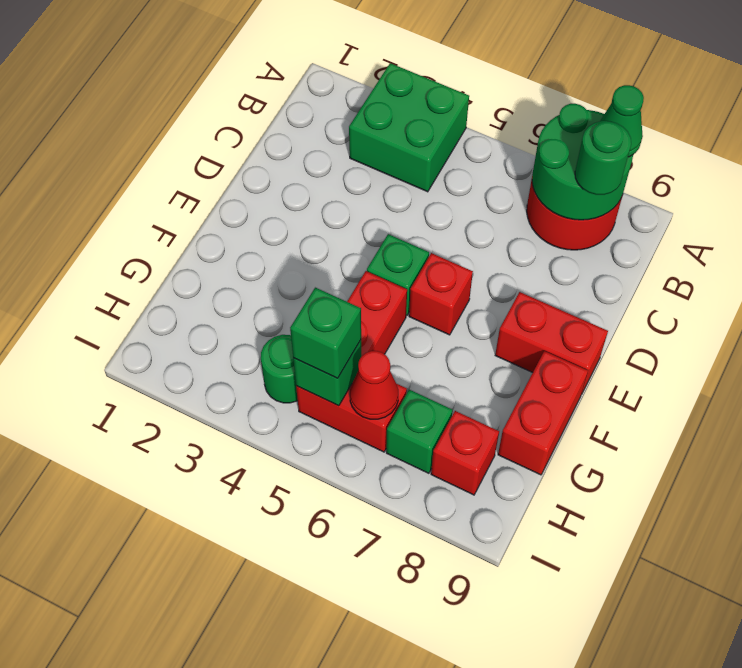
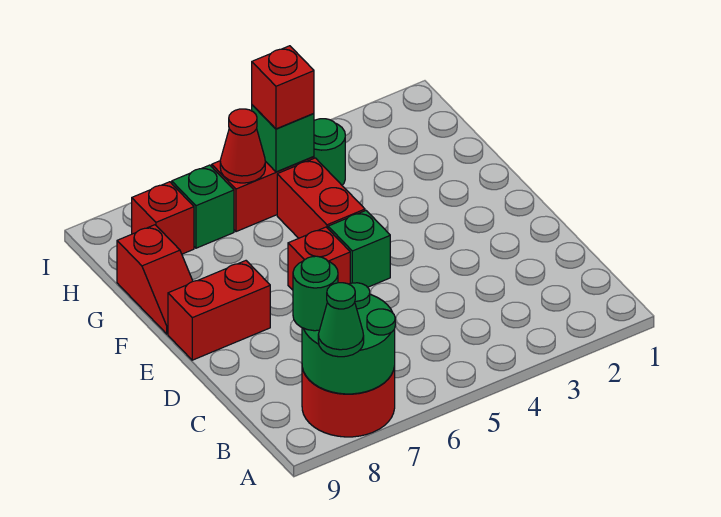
green brick A3:B4 level 1 -> none
red brick F9:G9 level 1 -> red slope F9:G9 level 1 top G
green brick H5 level 3 -> red brick H5 level 3

